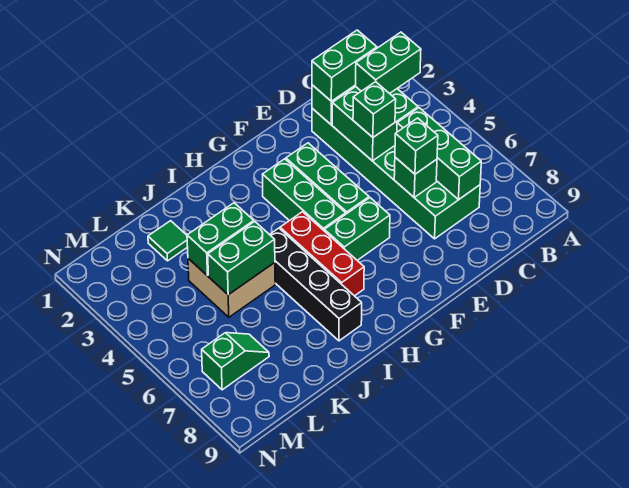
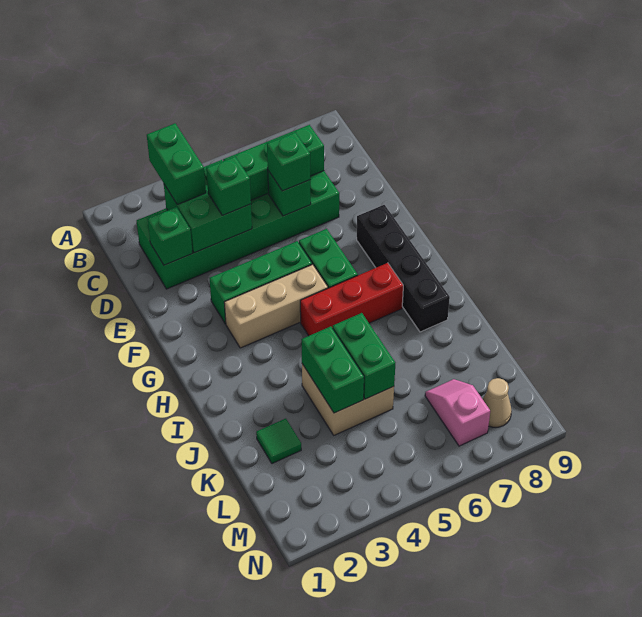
green brick C2:D2 level 3 -> none
green brick G3:G5 level 1 -> tan brick G3:G5 level 1
black brick I5:I8 level 1 -> black brick F8:I8 level 1
green slope L7:M7 level 1 top M -> pink slope L7:M7 level 1 top M
none -> tan cone M8 level 1

